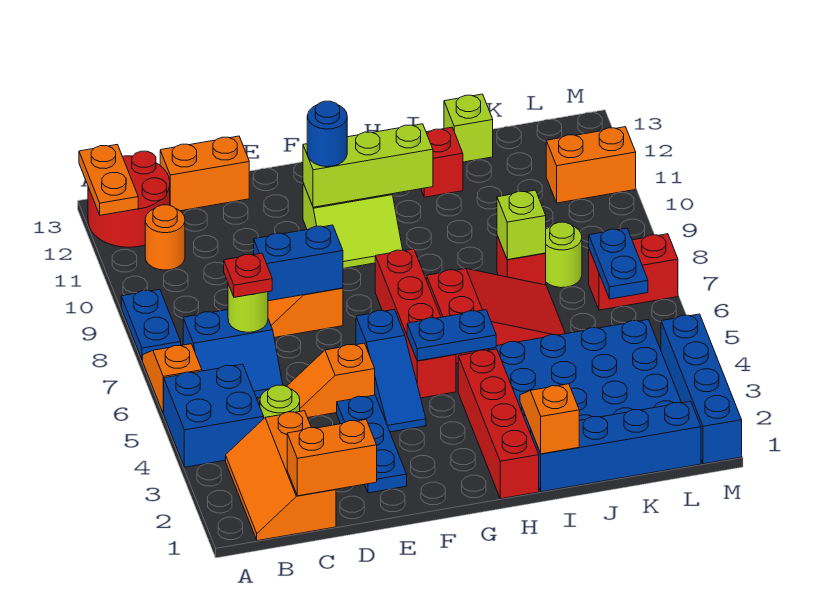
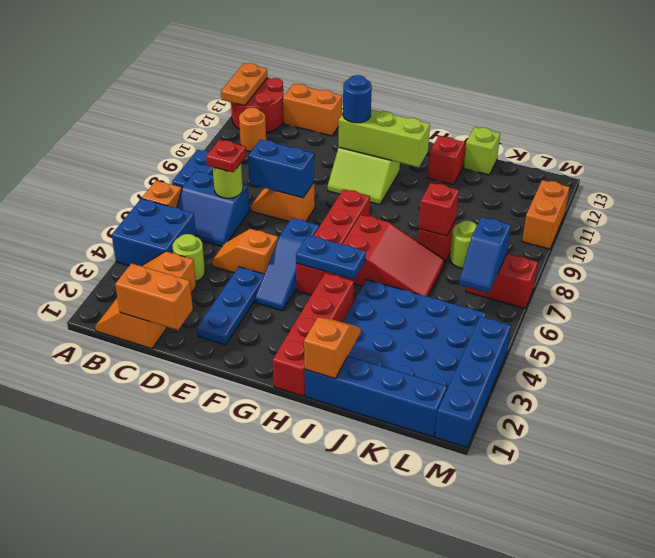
lime brick J8 level 2 -> red brick J8 level 2
blue plate L6:L7 level 2 -> blue slope L6:L7 level 2 top 7
orange brick L11:M11 level 1 -> orange brick M10:M11 level 1

